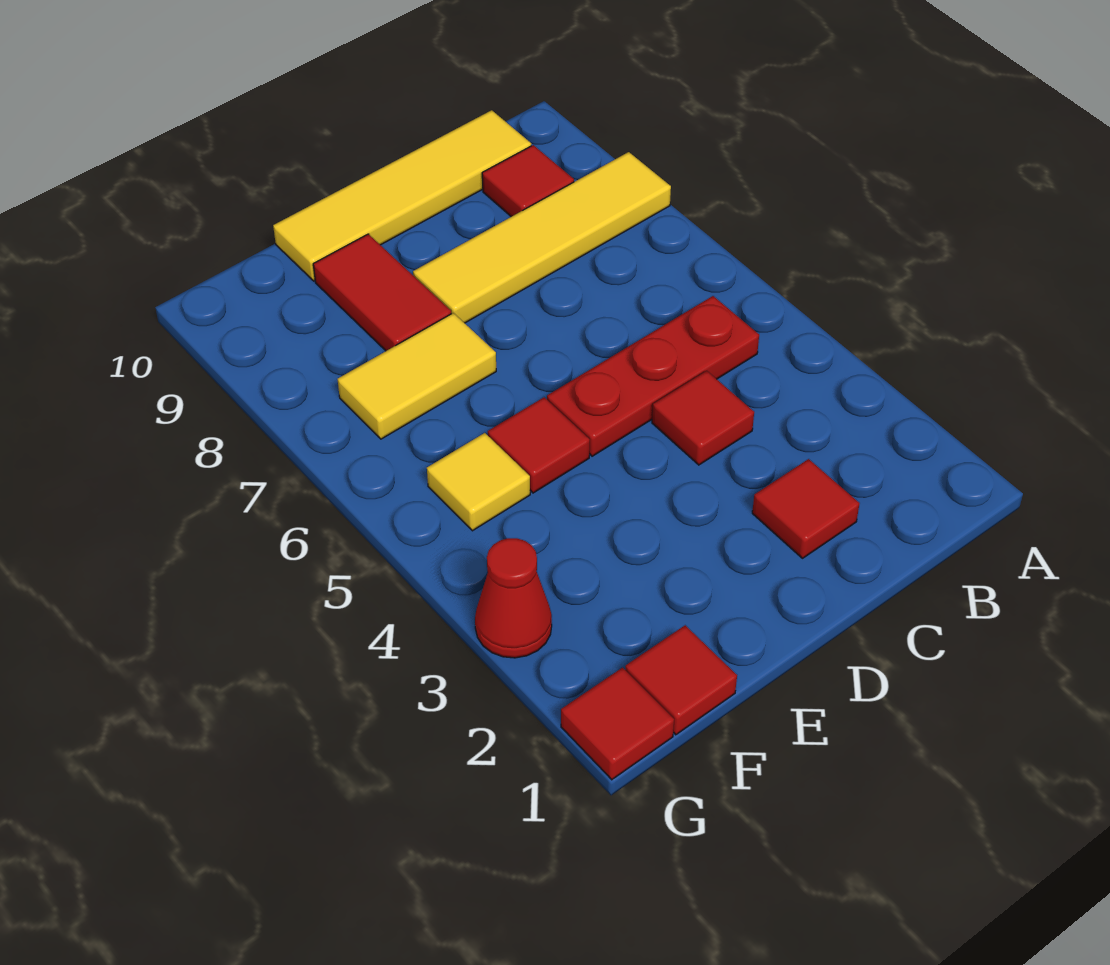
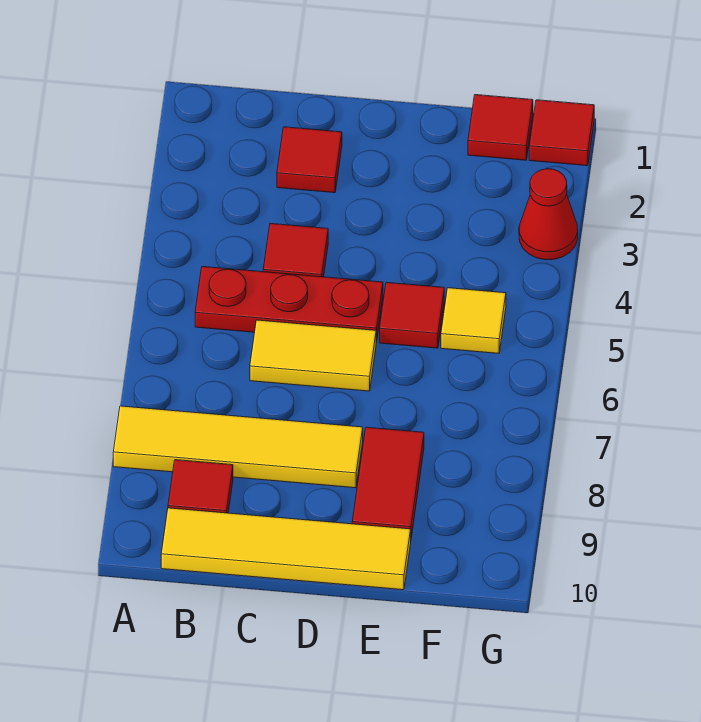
yellow tile E7:F7 level 1 -> yellow tile C6:D6 level 1

